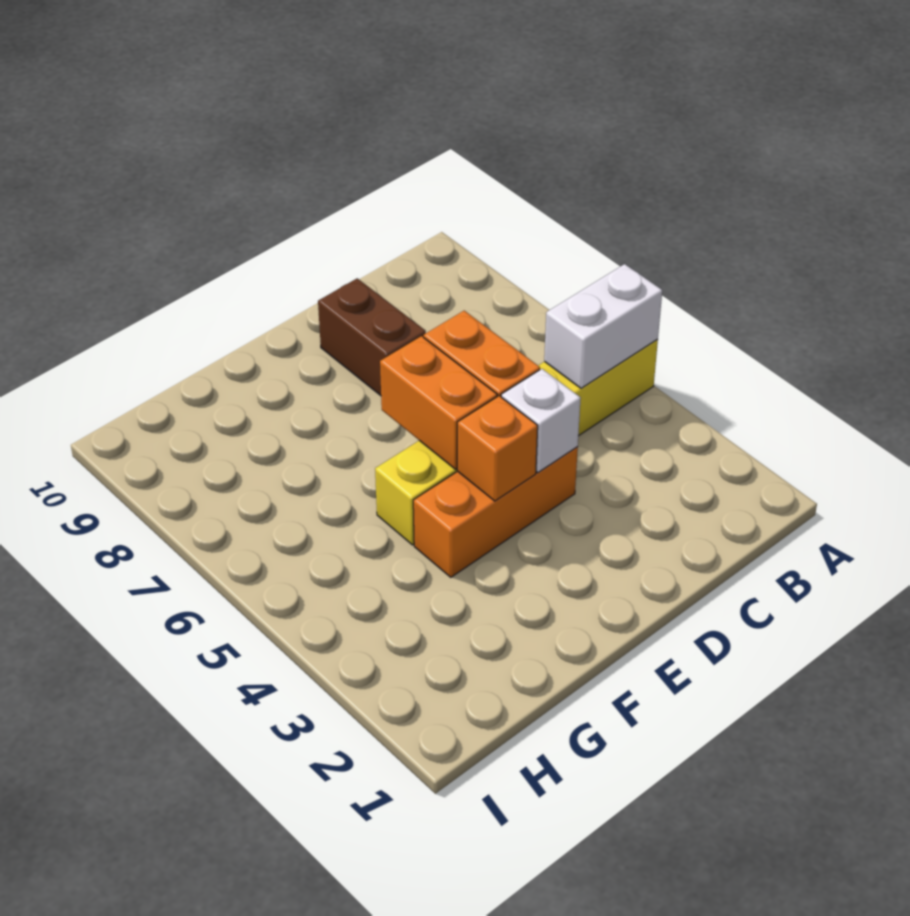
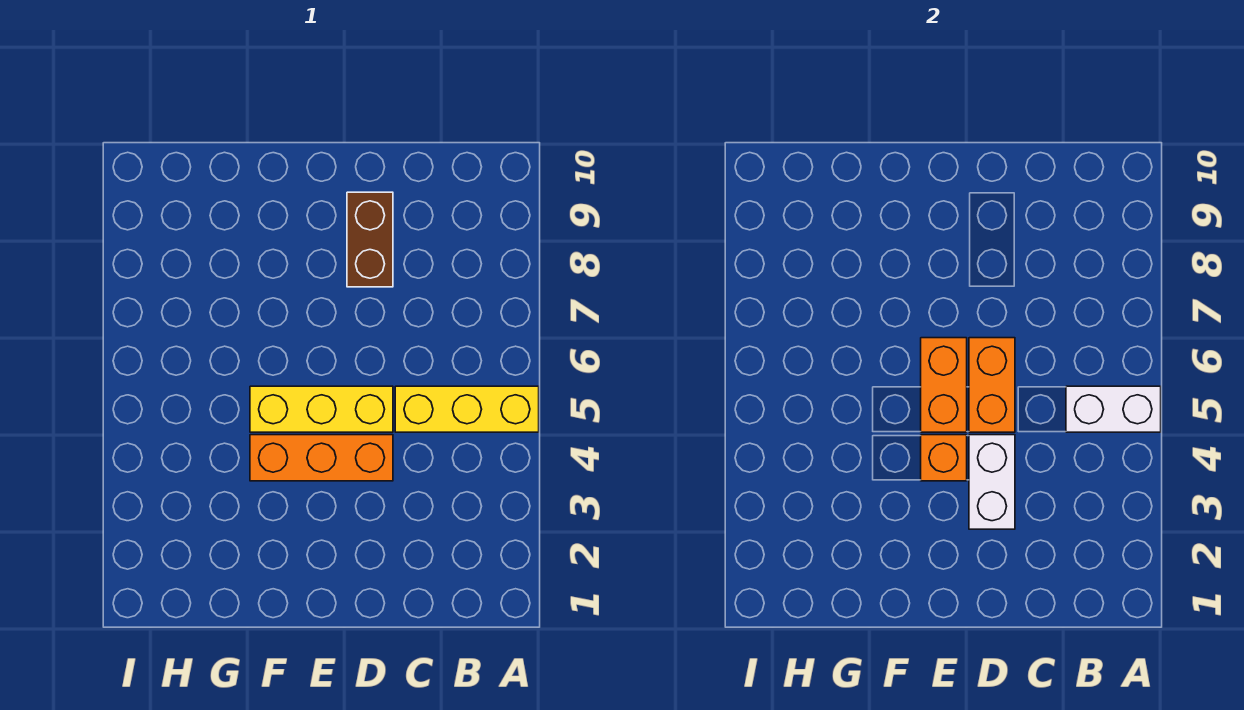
white brick D4 level 2 -> white brick D3:D4 level 2

